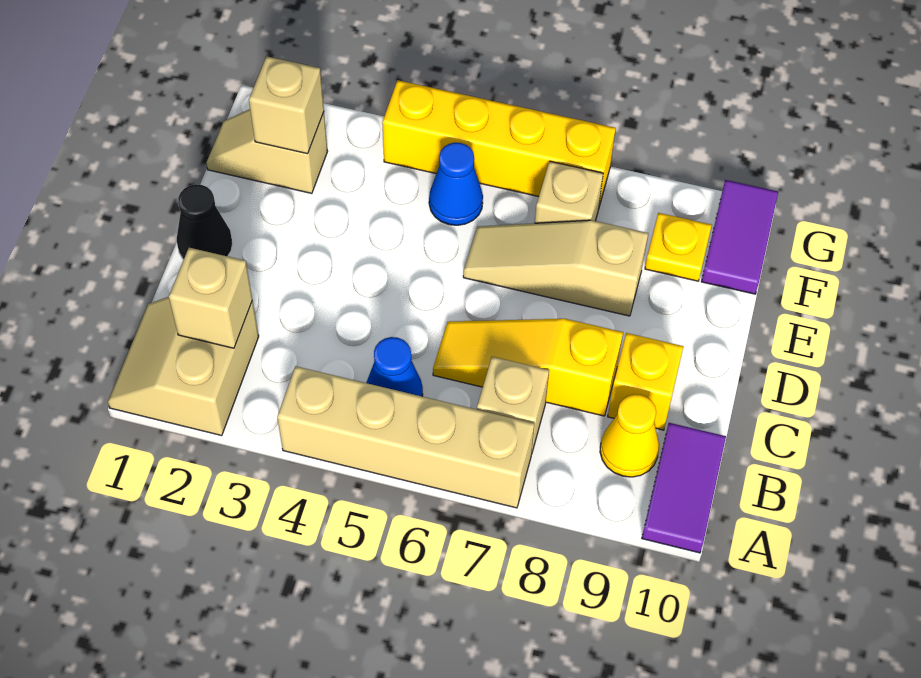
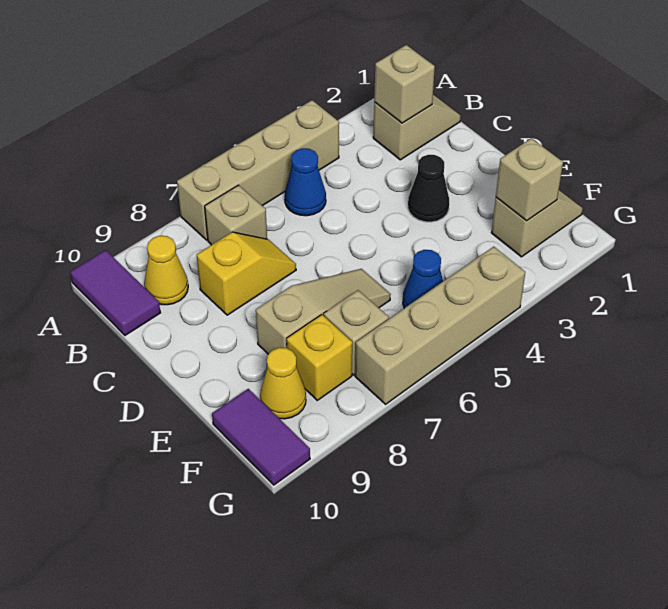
tan slope A1:B2 level 1 top 2 -> tan slope B1:B2 level 1 top 2
yellow slope C6:C8 level 1 top 8 -> yellow slope C7:C8 level 1 top 8
yellow brick C9 level 1 -> yellow brick F8 level 1
black cone D1 level 1 -> black cone D3 level 1
yellow plate F9 level 1 -> yellow cone F9 level 1
yellow brick G4:G7 level 1 -> tan brick G4:G7 level 1

